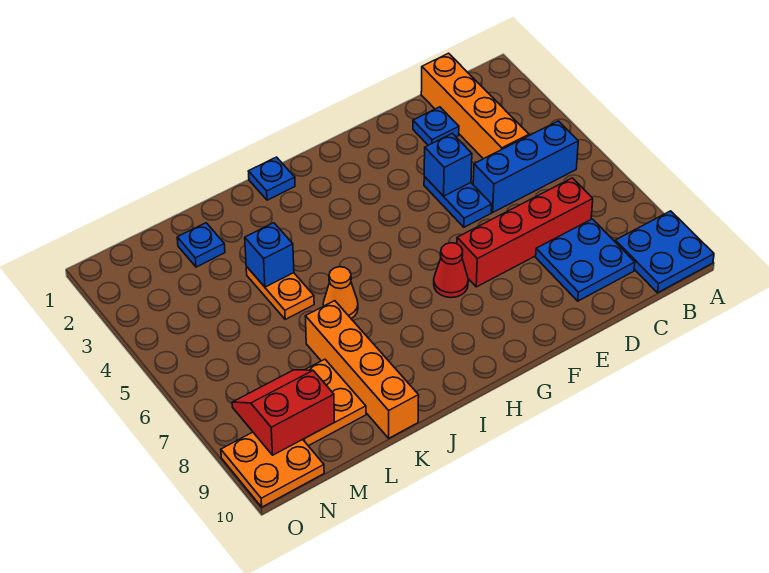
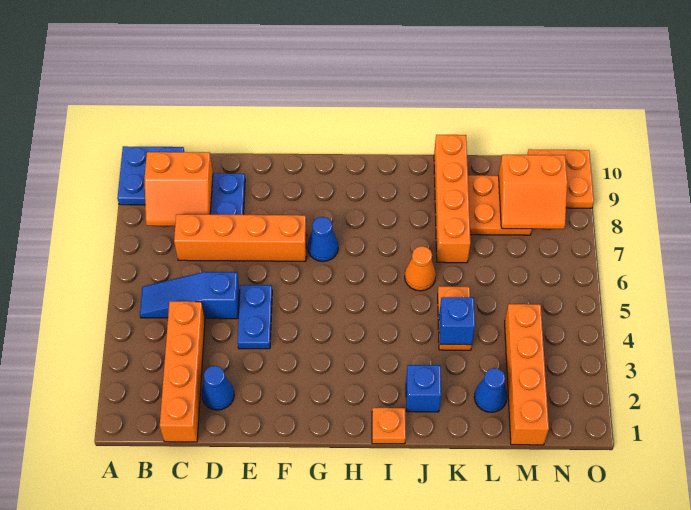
blue brick B5:D5 level 1 -> blue slope B5:D5 level 1 top D
none -> orange slope B8:C9 level 2 top 9
red brick C7:F7 level 1 -> orange brick C7:F7 level 1
blue plate D2 level 1 -> blue cone D2 level 1
blue brick E4 level 2 -> blue brick J2 level 1
red cone G7 level 1 -> blue cone G7 level 1
blue plate I1 level 1 -> orange plate I1 level 1
blue plate L2 level 1 -> blue cone L2 level 1
none -> orange brick M1:M4 level 1
red slope M8:N9 level 2 top 9 -> orange slope M8:N9 level 2 top 9

